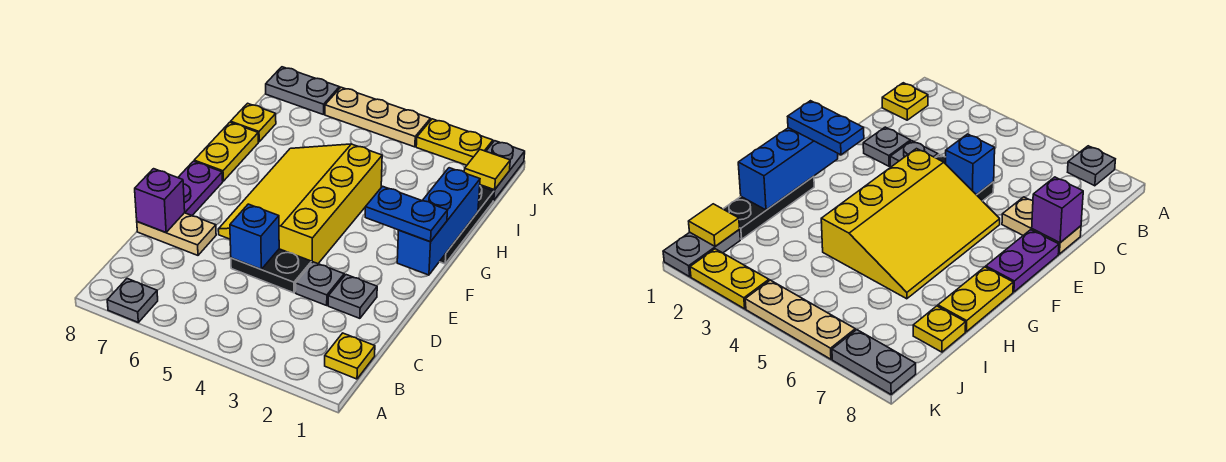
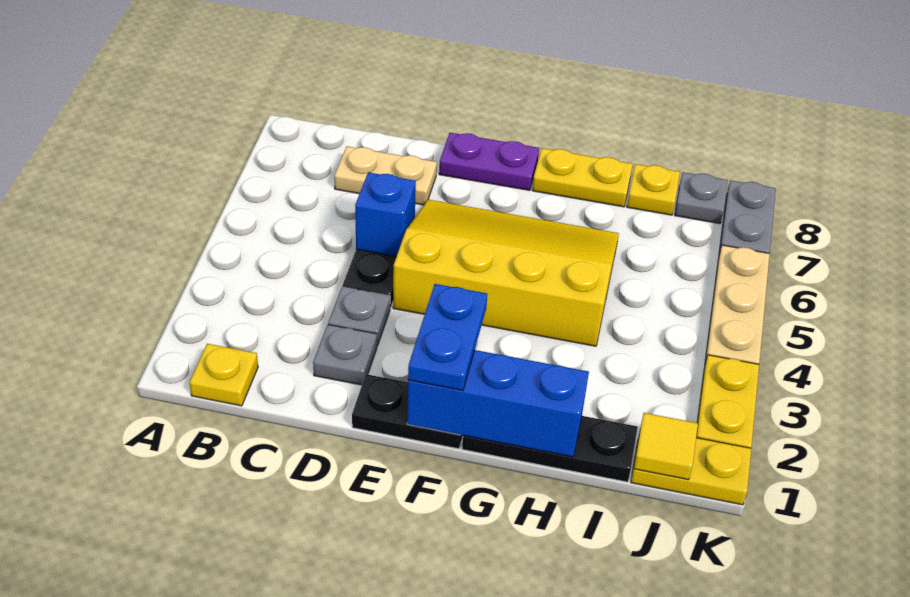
grey plate A7 level 1 -> grey plate J8 level 1
tan plate D7:D8 level 1 -> tan plate C7:D7 level 1
purple brick D8 level 2 -> none
none -> black plate E1:F1 level 1
grey plate J1:K1 level 1 -> yellow plate J1:K1 level 1

